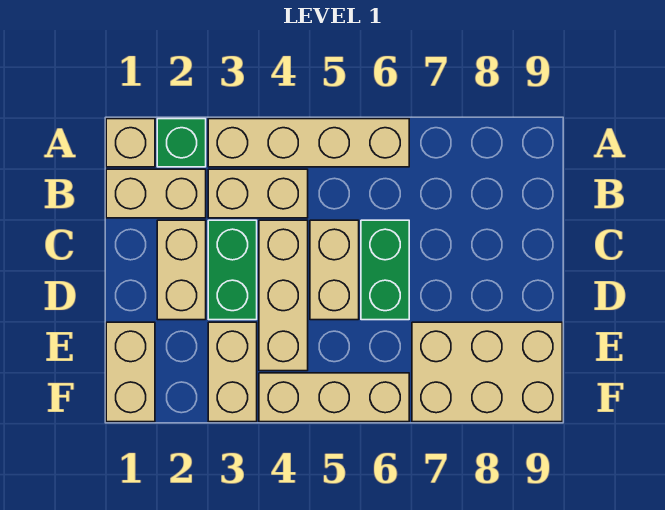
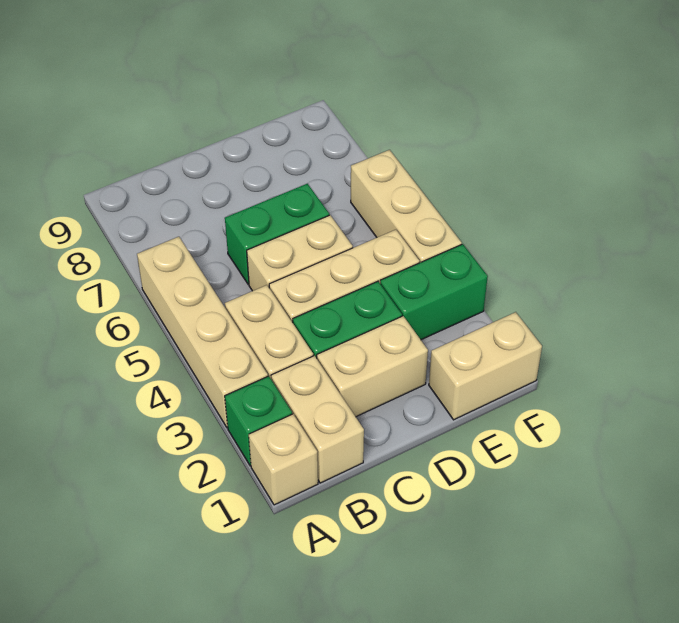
tan brick E3:F3 level 1 -> green brick E3:F3 level 1
tan brick E7:F9 level 1 -> none

